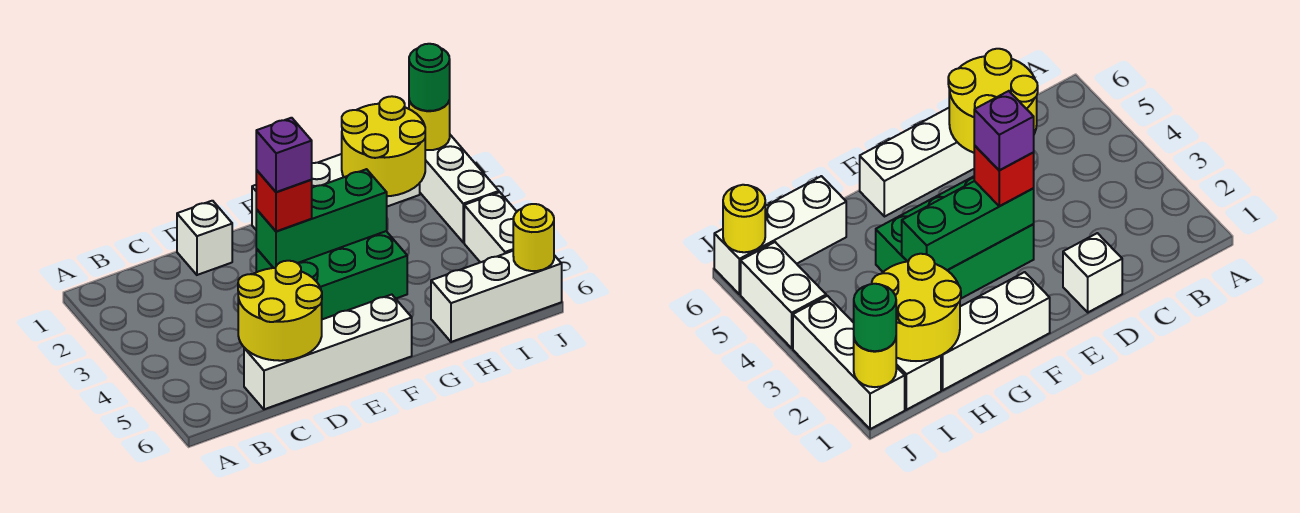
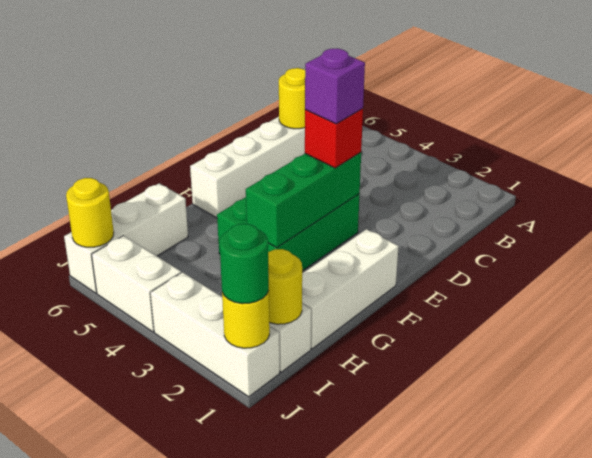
yellow round brick C5:D6 level 2 -> yellow round brick C6 level 2
white brick D1 level 1 -> none
yellow round brick H1:I2 level 2 -> yellow round brick I1 level 2

